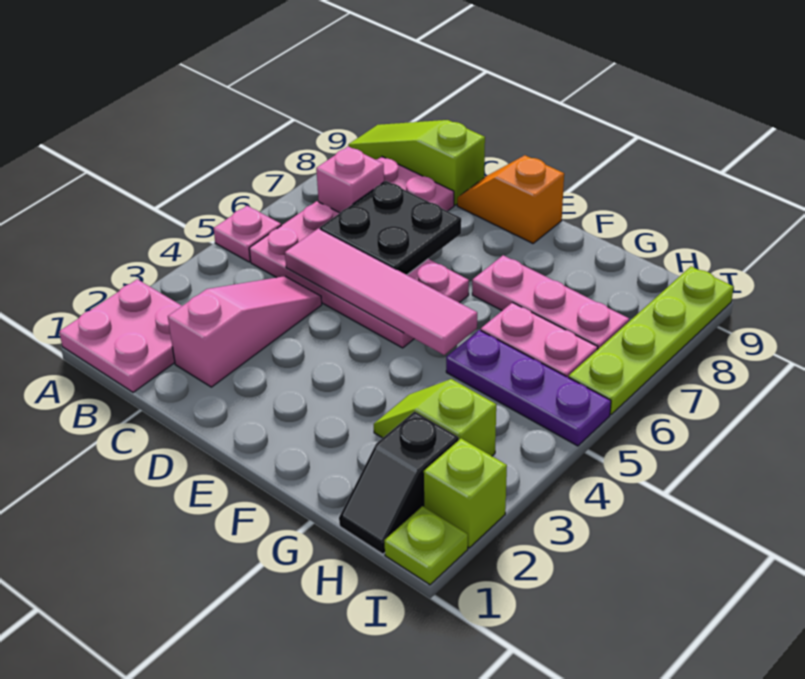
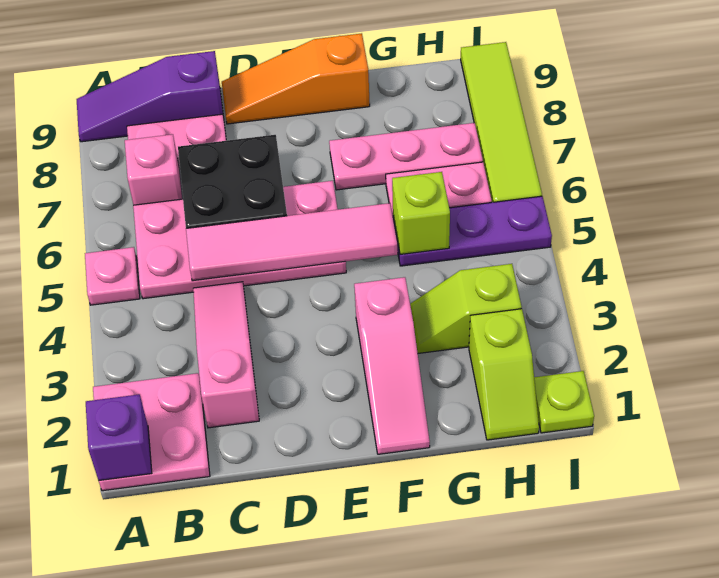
none -> purple brick A1 level 2
lime slope A9:C9 level 1 top C -> purple slope A9:C9 level 1 top C
orange slope D9:E9 level 1 top E -> orange slope D9:F9 level 1 top F
none -> pink slope F1:F3 level 1 top 3
black slope H1:H2 level 1 top 2 -> lime slope H1:H2 level 1 top 2
lime brick I2 level 1 -> lime brick G5 level 2
lime plate I6:I9 level 1 -> lime tile I6:I9 level 1

